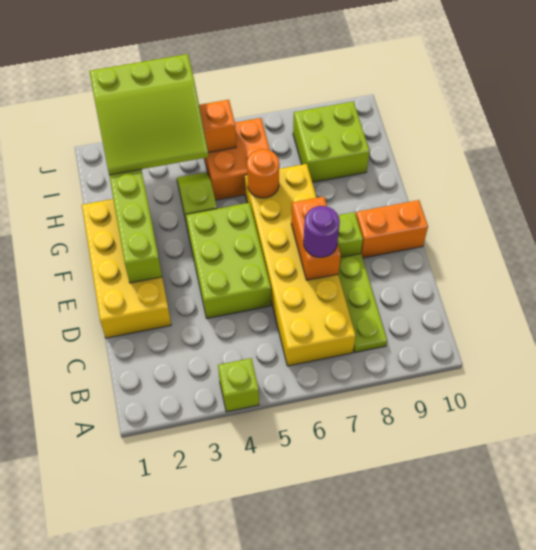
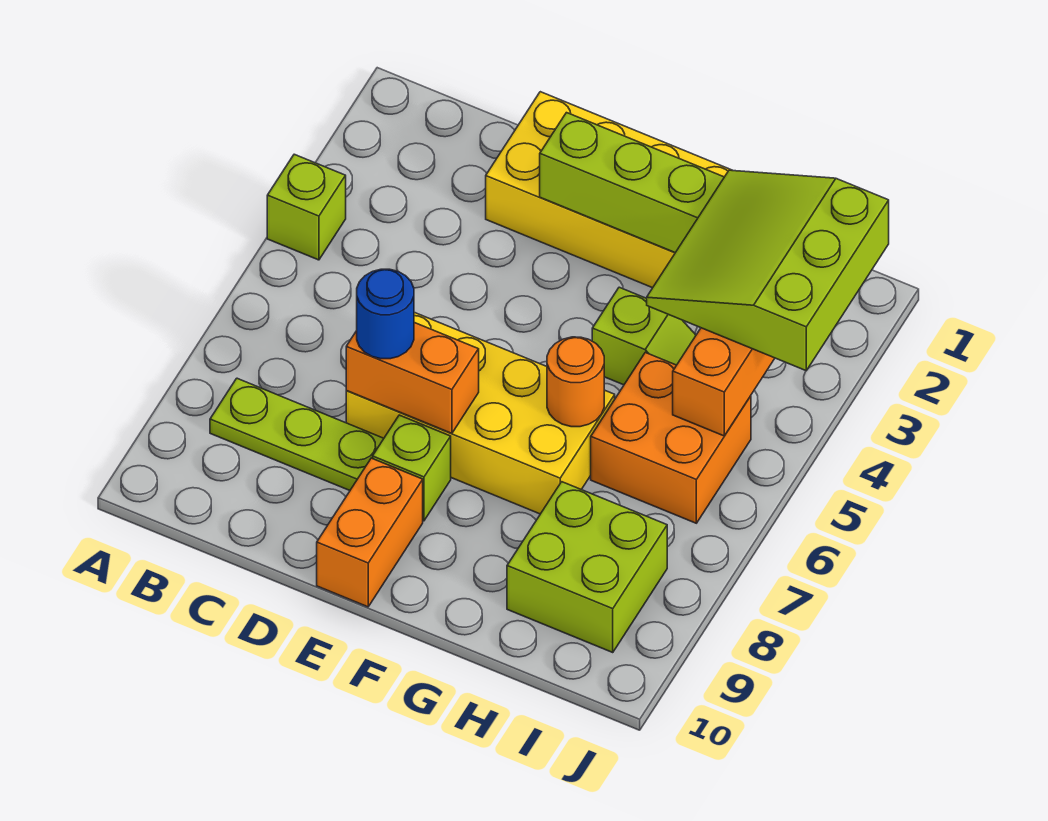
yellow brick B6:G7 level 1 -> yellow brick D6:G7 level 1
lime brick D4:F5 level 1 -> none
purple round brick D7 level 3 -> blue round brick D7 level 3

